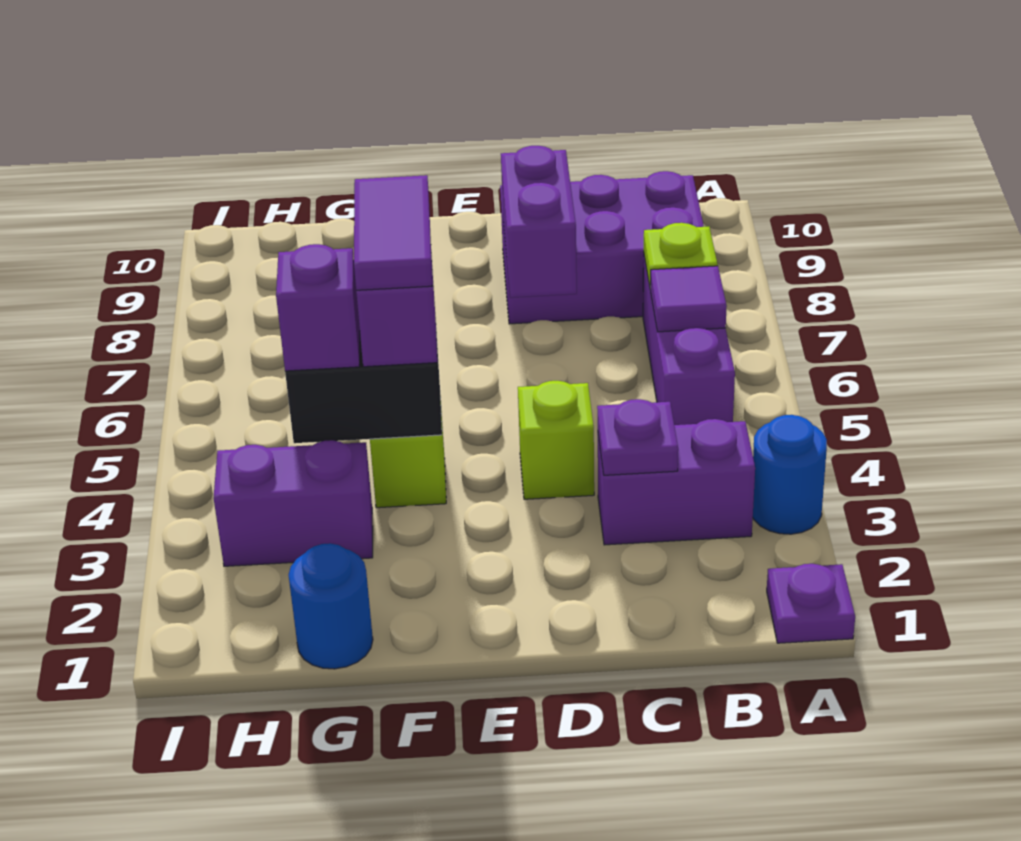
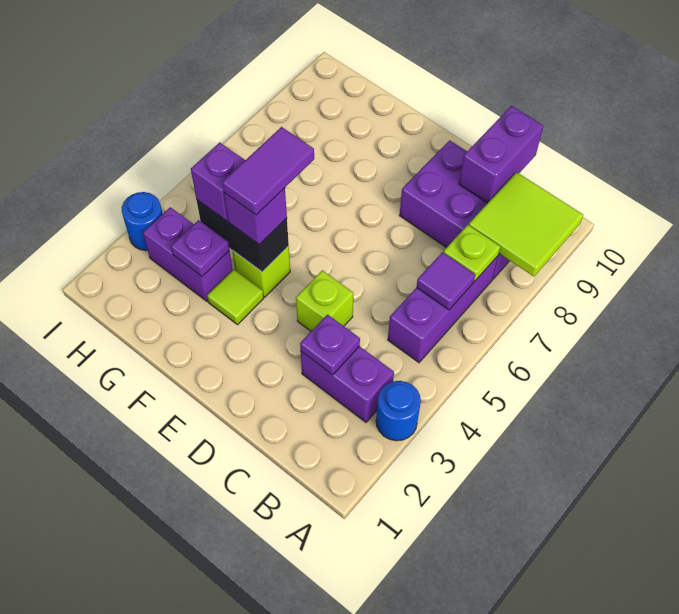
purple plate A1 level 1 -> purple plate G3 level 2
none -> lime tile A8:B9 level 2
purple brick D7:D8 level 2 -> purple brick C9:C10 level 2
none -> lime tile F3 level 1
blue round brick G1 level 1 -> blue round brick I3 level 1

